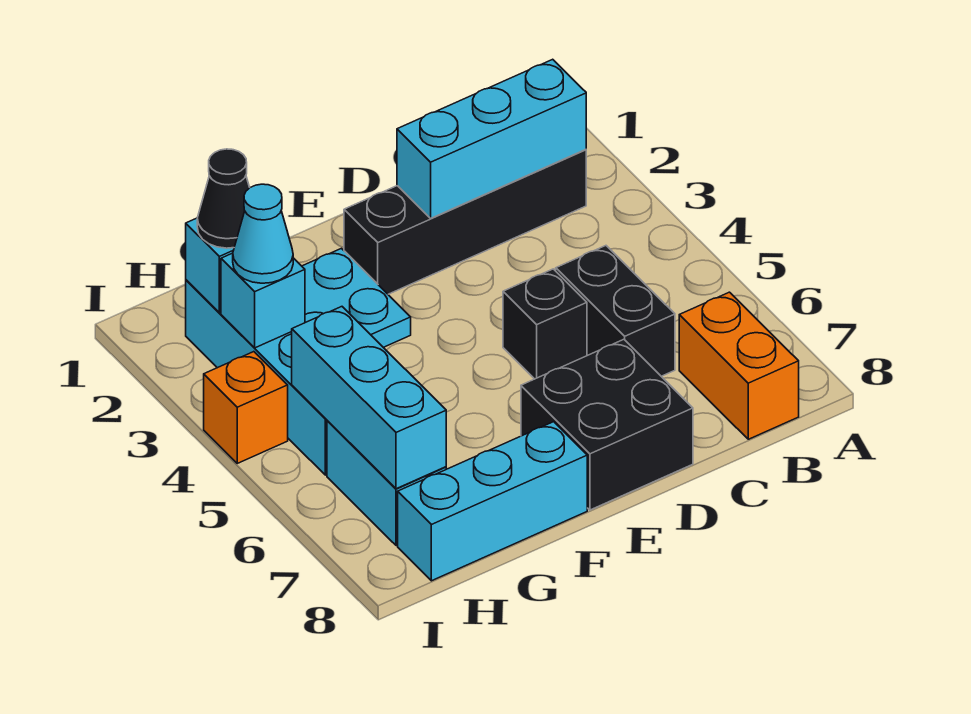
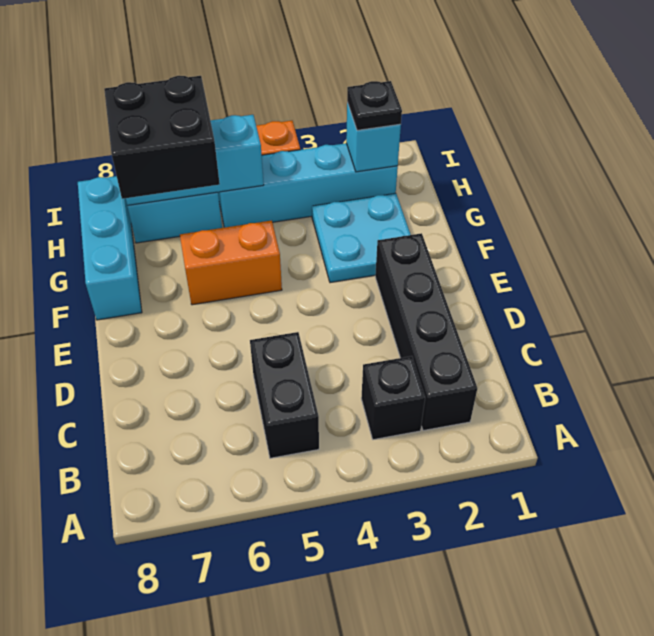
cyan brick B2:D2 level 2 -> none
orange brick B7:B8 level 1 -> orange brick F5:F6 level 1
black brick C5:C6 level 1 -> black brick B5:C5 level 1
black brick D5 level 1 -> black brick B3 level 1
black brick D7:E8 level 1 -> black brick G6:H7 level 3
black cone H2 level 3 -> black plate H2 level 3
cyan brick H3 level 2 -> none
cyan cone H3 level 3 -> none

